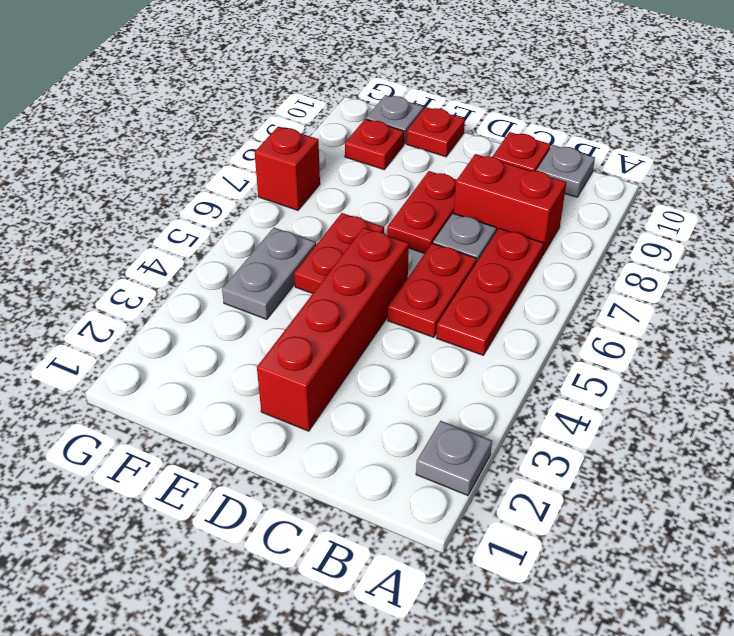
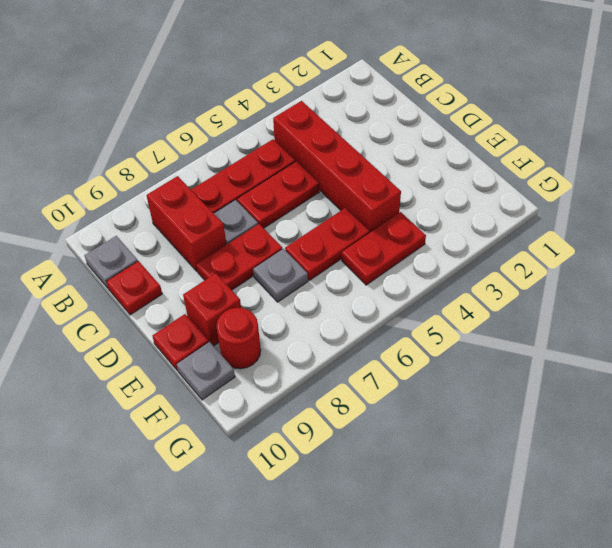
grey plate A2 level 1 -> grey plate E7 level 1
red brick D2:D5 level 1 -> red brick B4:E4 level 1
grey plate F4:F5 level 1 -> red plate F4:F5 level 1
red plate F9 level 1 -> red round brick F9 level 1
red brick G7 level 1 -> red brick E9 level 1

